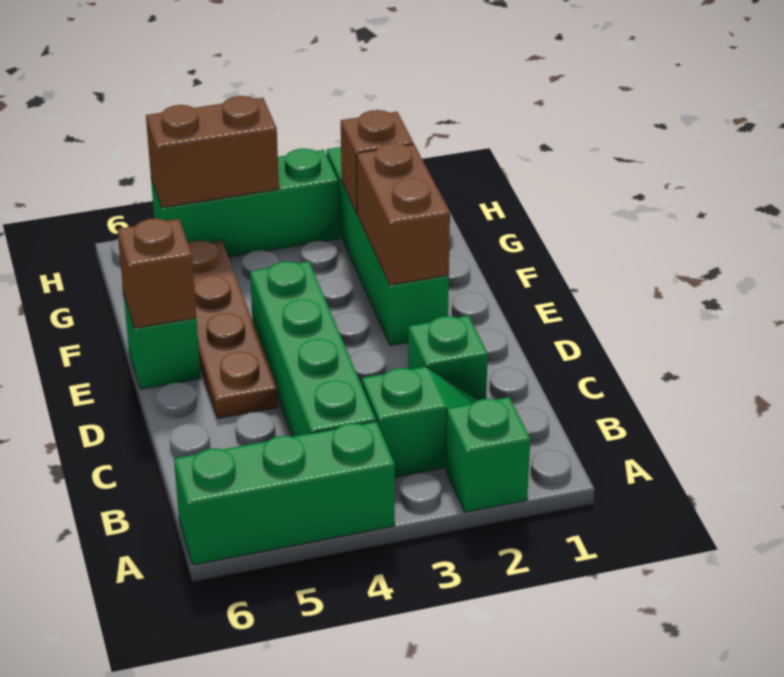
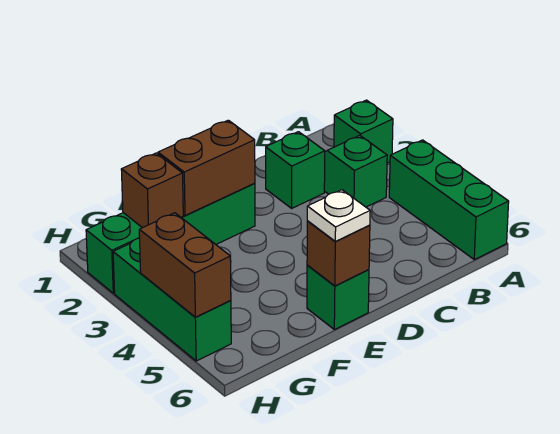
green brick B4:E4 level 1 -> none
brown plate D5:G5 level 1 -> none
none -> white plate E6 level 3

